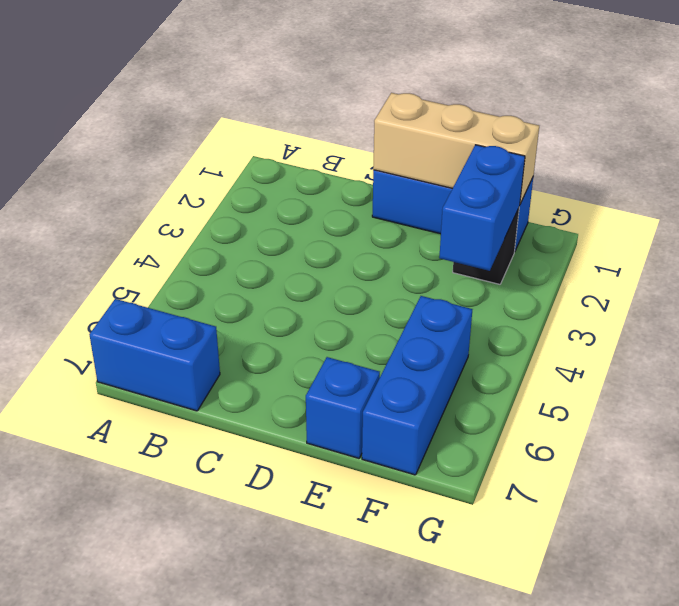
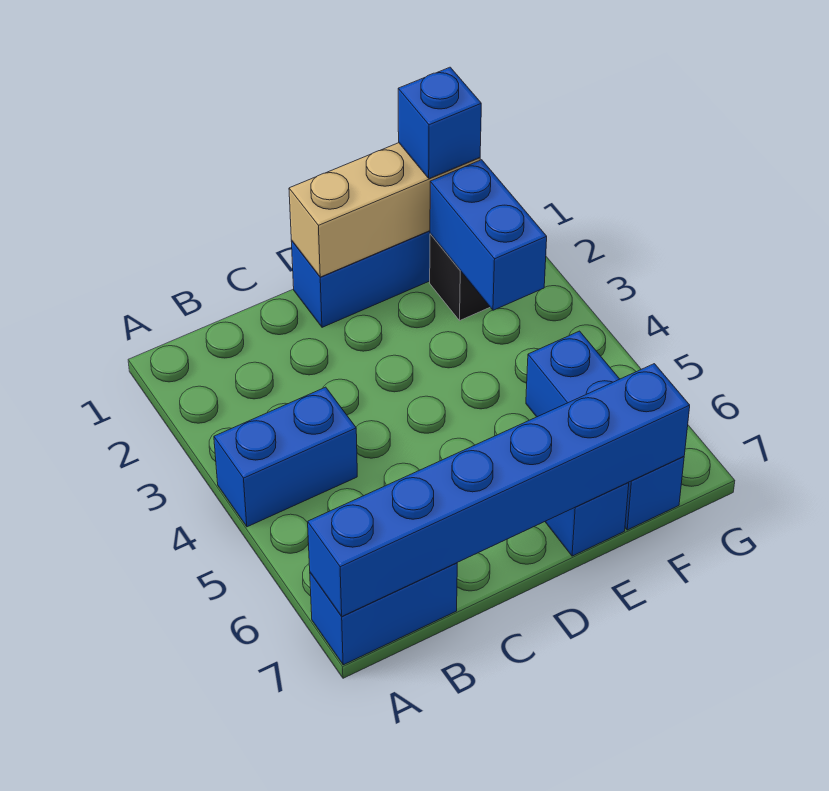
none -> blue brick A4:B4 level 1
none -> blue brick A7:F7 level 2
none -> blue brick F1 level 3

